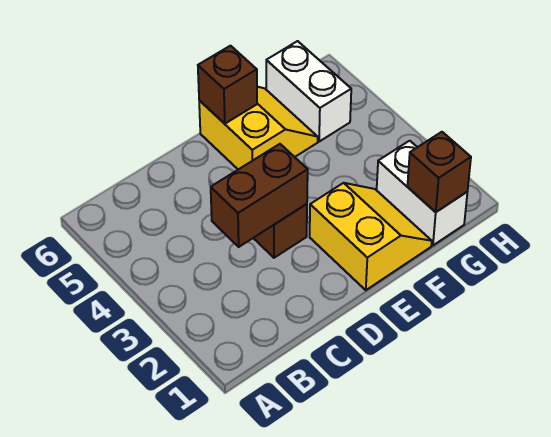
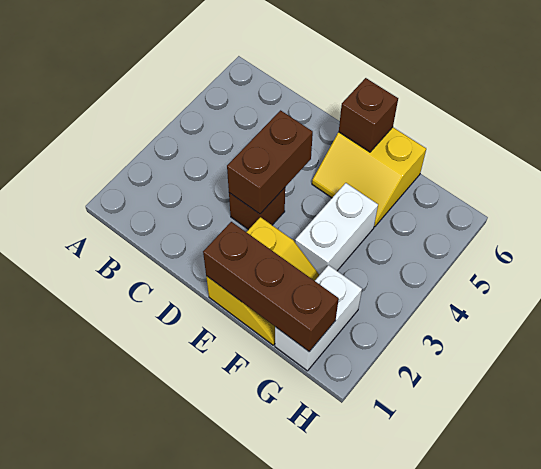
brown brick C3:D3 level 2 -> brown brick D3:D4 level 2
yellow slope E5:F6 level 1 top E -> yellow slope E5:F6 level 1 top 6
brown brick G1 level 2 -> brown brick E1:G1 level 2
white brick G5:G6 level 1 -> white brick F3:F4 level 1

